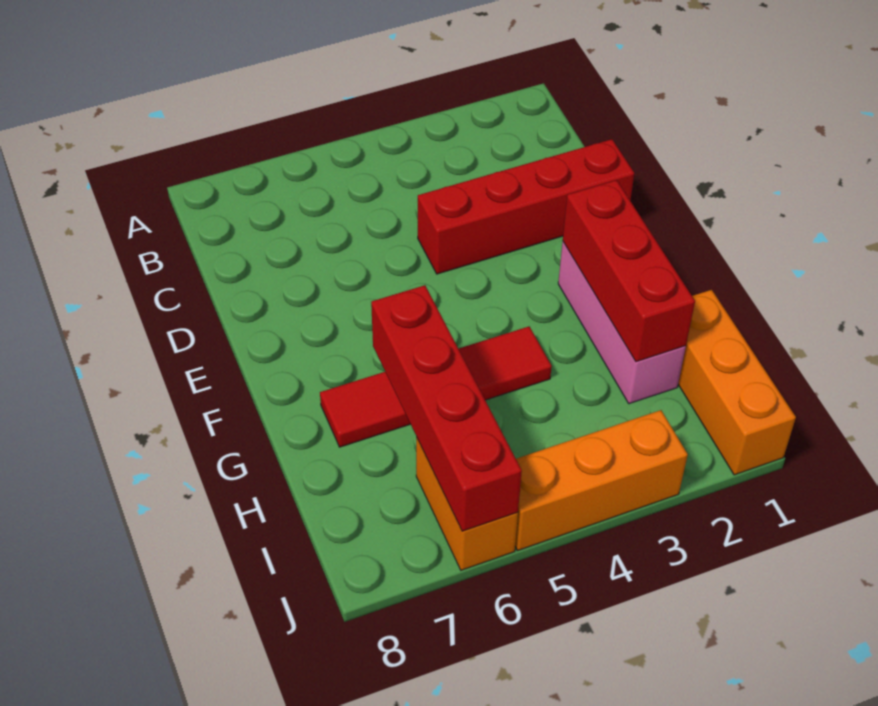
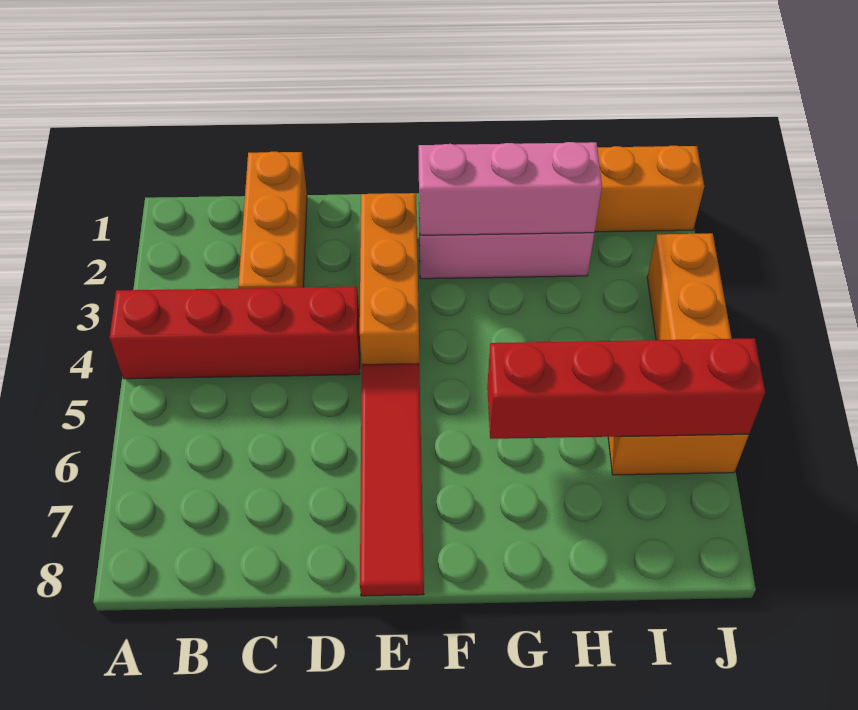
none -> orange brick C1:C3 level 1
red brick D1:D4 level 1 -> red brick A4:D4 level 1
none -> orange brick E2:E4 level 1
red brick F2:H2 level 2 -> pink brick F2:H2 level 2
red tile G4:G7 level 1 -> red tile E5:E8 level 1

